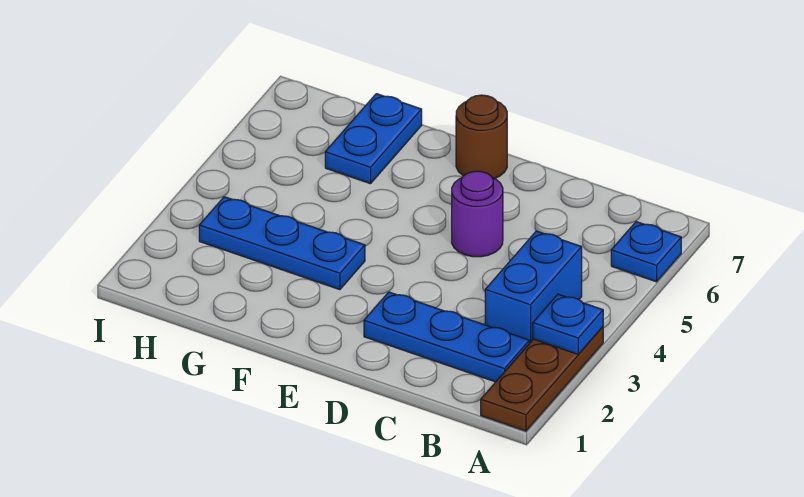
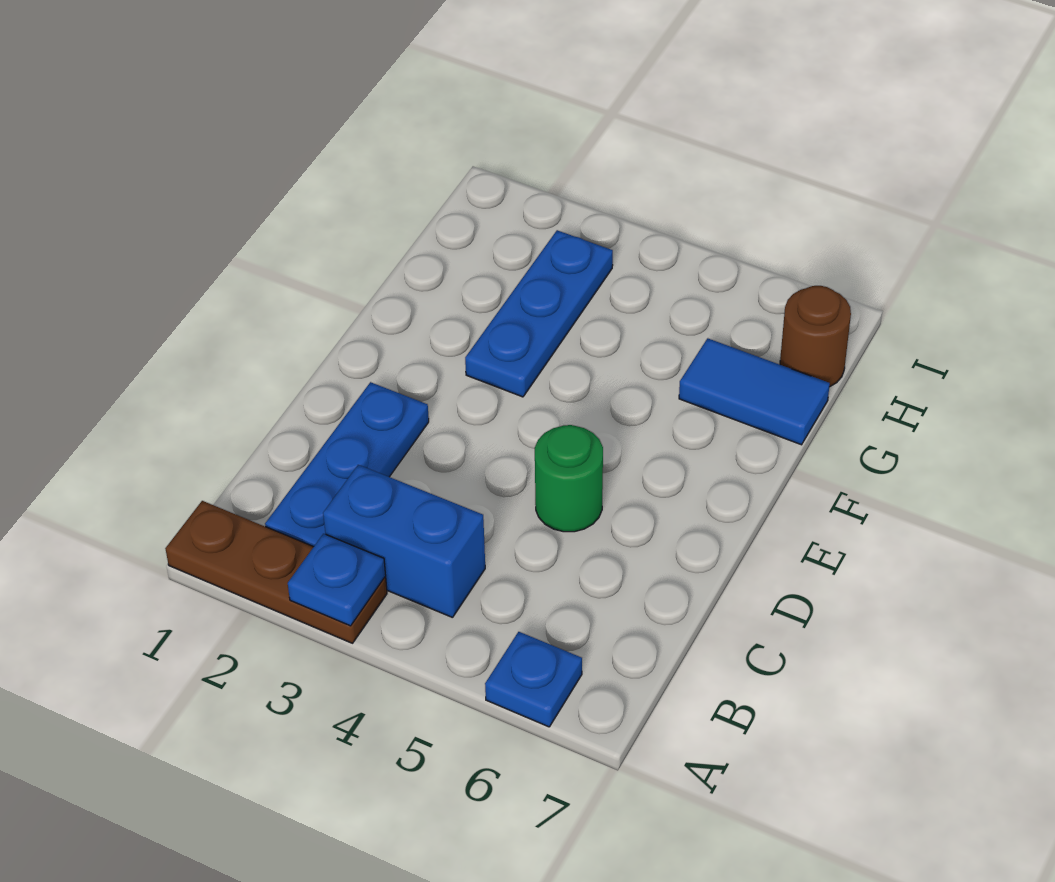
purple round brick D5 level 1 -> green round brick D5 level 1
brown round brick E7 level 1 -> brown round brick H7 level 1
blue plate G6:G7 level 1 -> blue tile G6:G7 level 1

